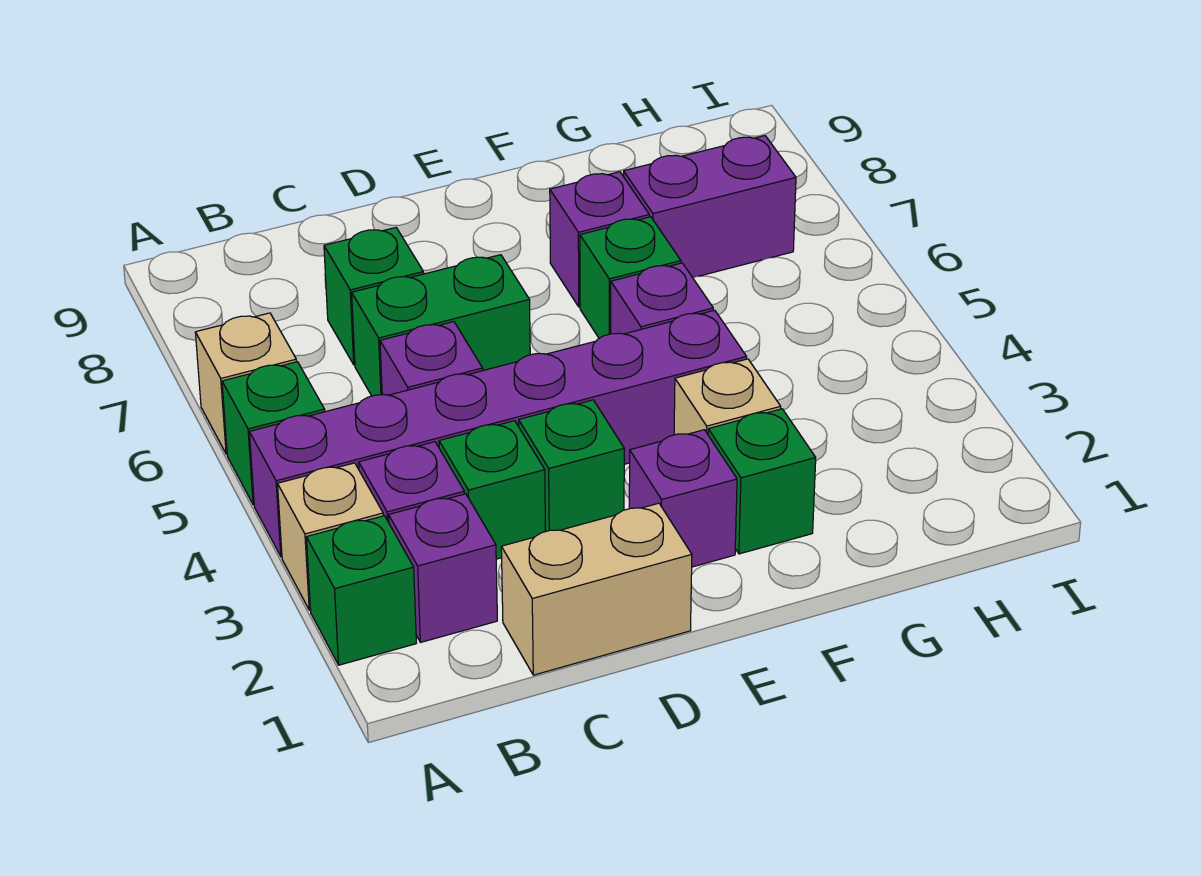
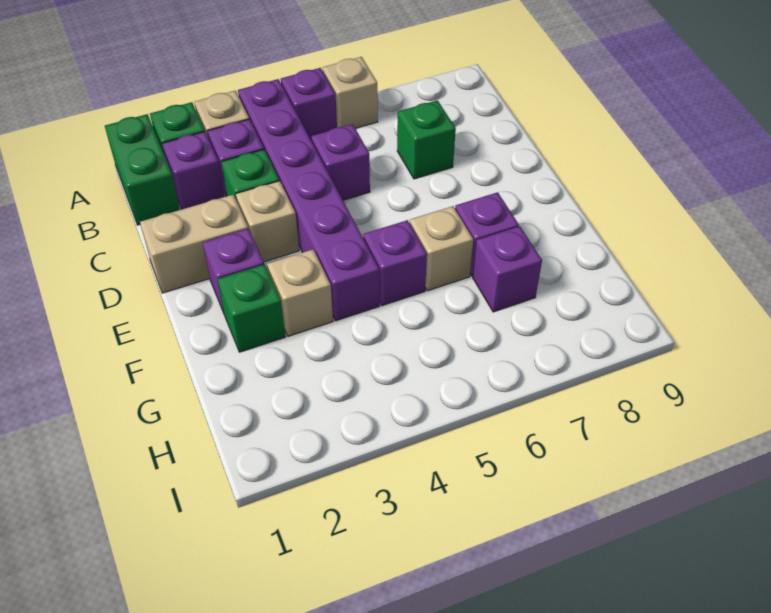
green brick A5 level 1 -> purple brick A5 level 1
tan brick C1:D1 level 1 -> tan brick D1:D2 level 1
green brick C6:D6 level 1 -> green brick A1:B1 level 1
green brick D3 level 1 -> tan brick D3 level 1
green brick F6 level 1 -> tan brick F6 level 1
purple brick G7:H7 level 1 -> purple brick G7 level 1

